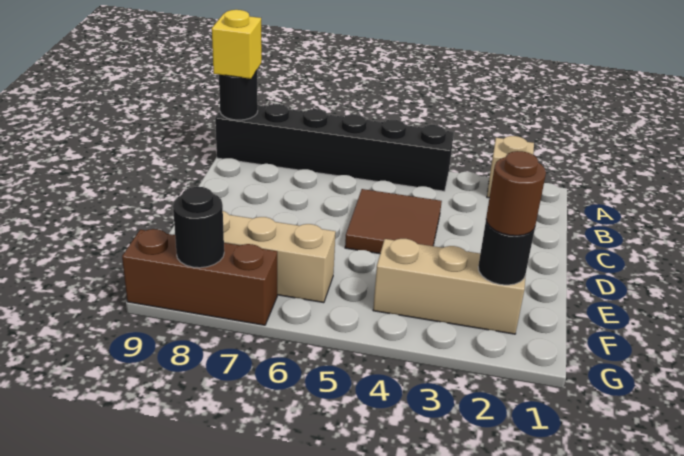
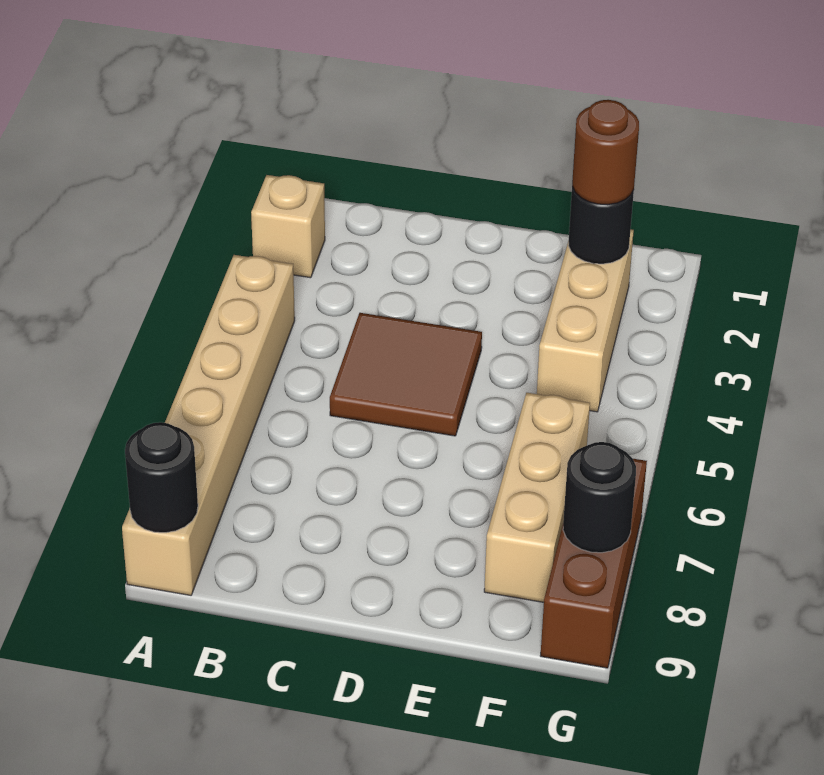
black brick A4:A9 level 1 -> tan brick A4:A9 level 1
yellow brick A9 level 3 -> none

